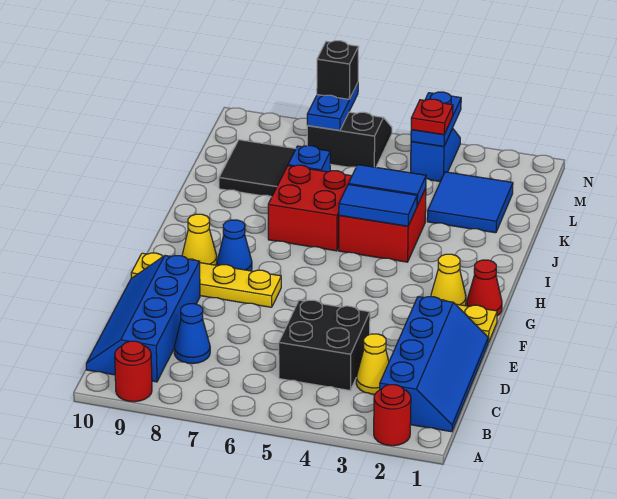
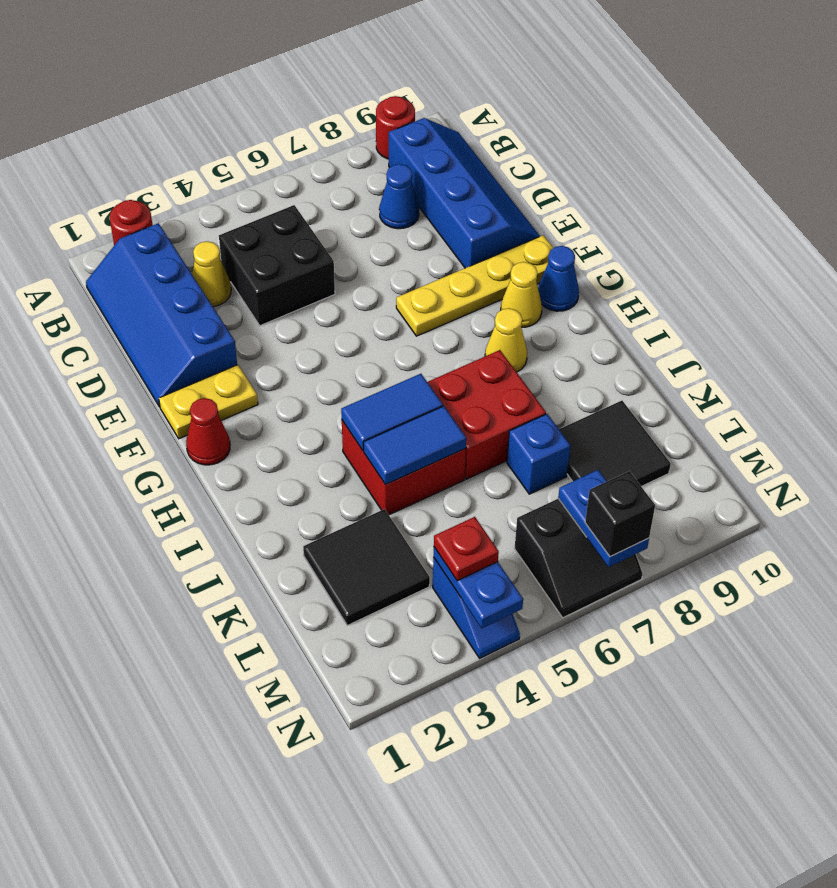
yellow cone G2 level 1 -> yellow cone H8 level 1
blue cone G8 level 1 -> blue cone G10 level 1
blue tile K2:L3 level 1 -> black tile K2:L3 level 1

